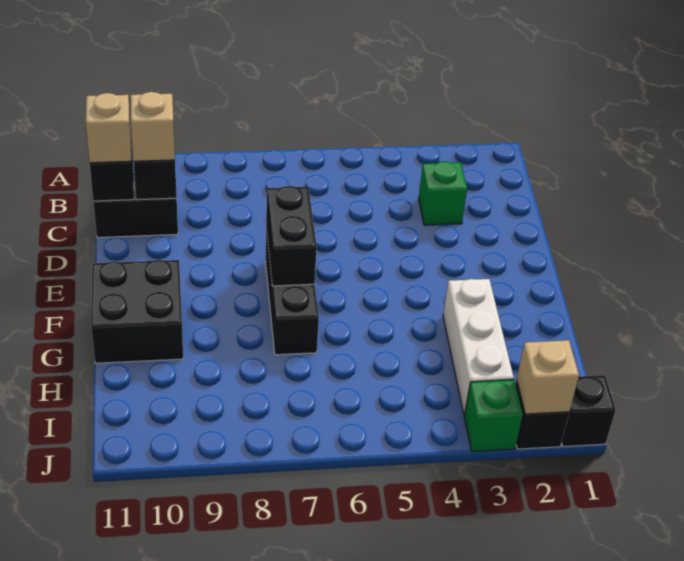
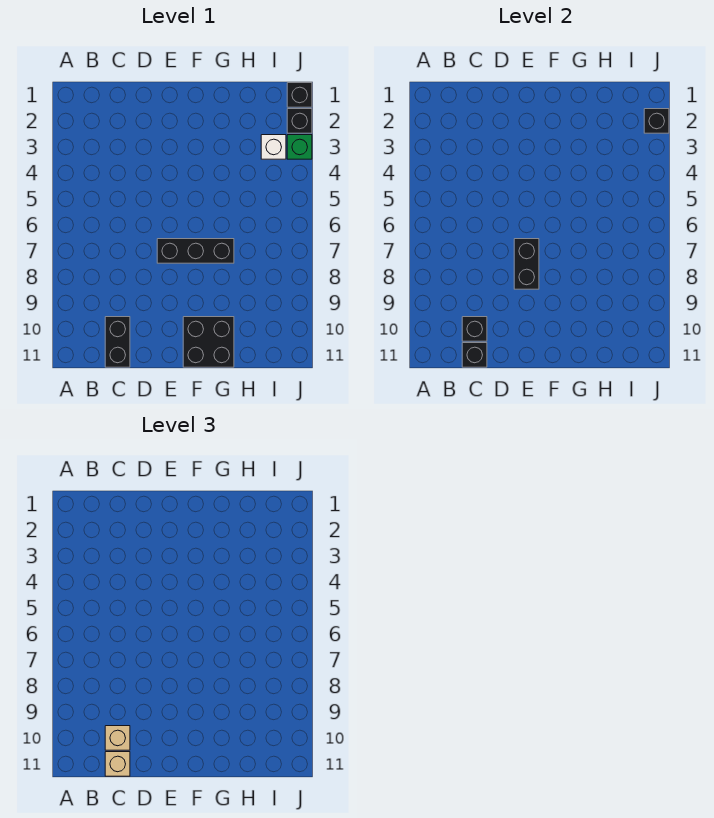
green brick C3 level 1 -> none
black brick E7:F7 level 2 -> black brick E7:E8 level 2
white brick G3:I3 level 1 -> white brick I3 level 1
tan brick J2 level 2 -> black brick J2 level 2

